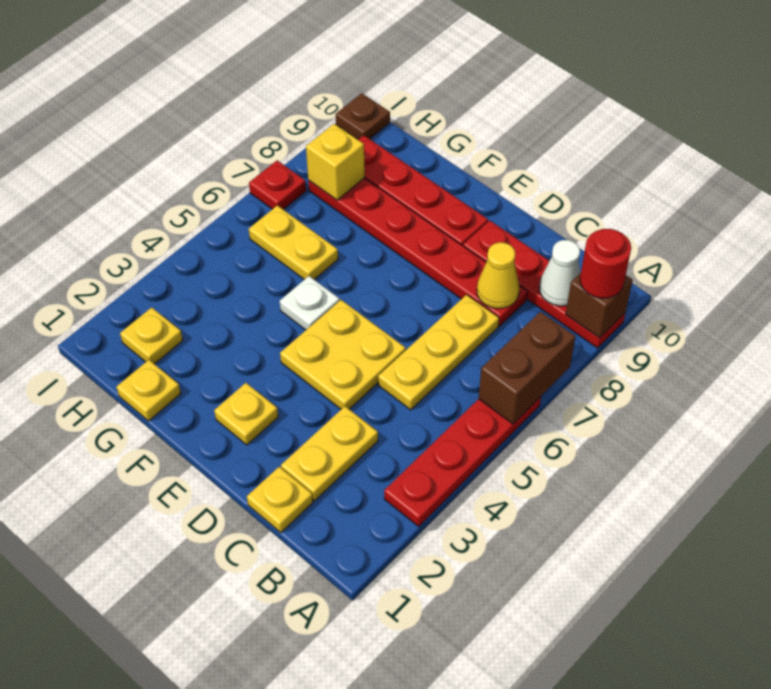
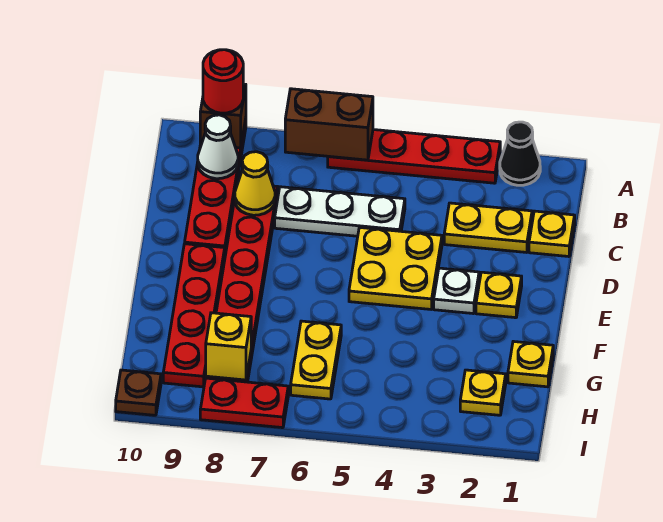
none -> black cone A2 level 1
yellow plate C5:C7 level 1 -> white plate C5:C7 level 1
white plate F5 level 1 -> white plate E3 level 1
red plate I7 level 1 -> red plate I7:I8 level 1

